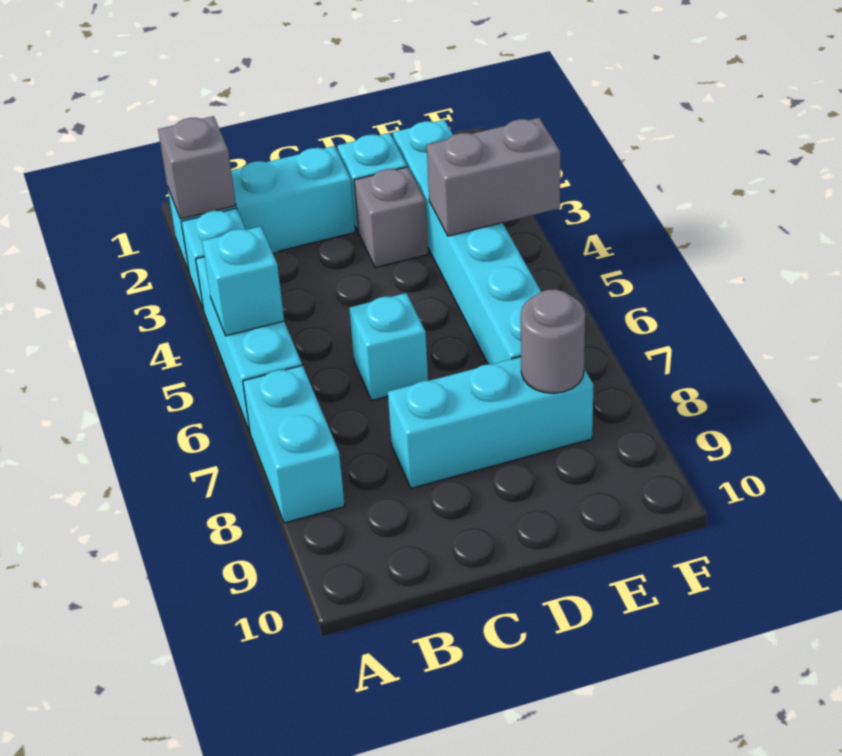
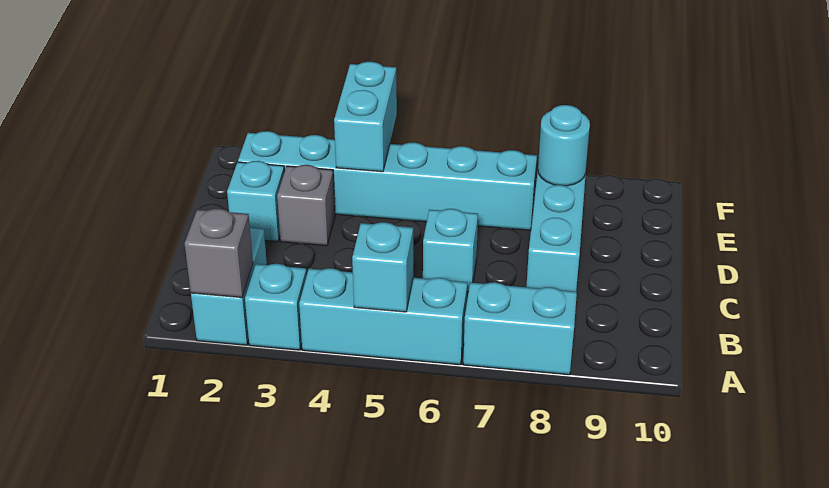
cyan brick A2:C2 level 1 -> cyan brick A2:B2 level 1
grey brick E4:F4 level 2 -> cyan brick E4:F4 level 2
grey round brick E8 level 2 -> cyan round brick E8 level 2

